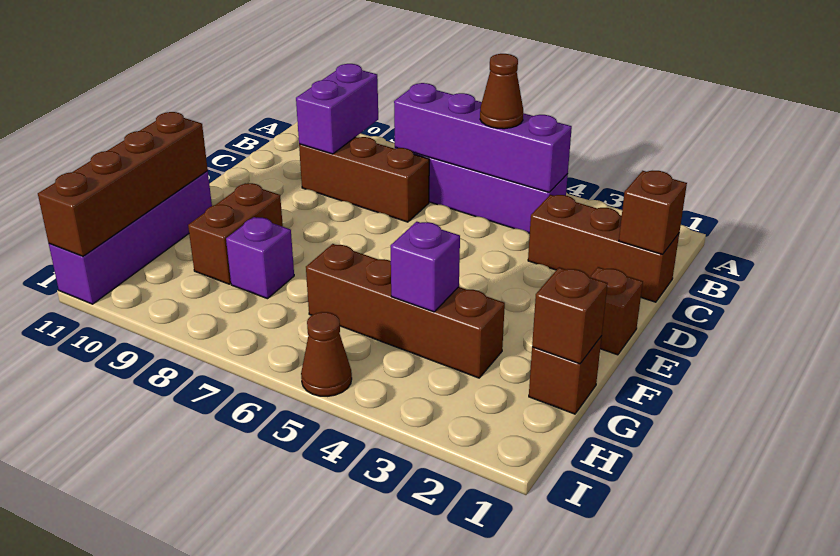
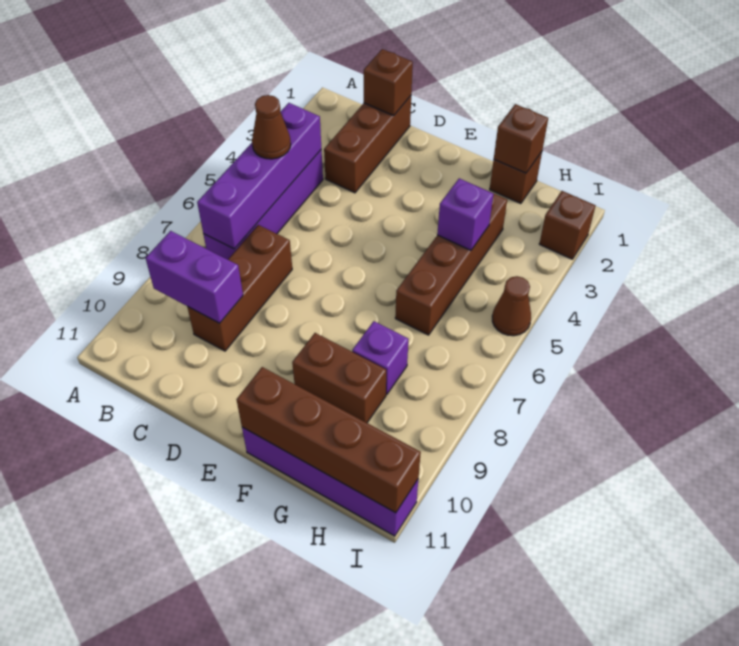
brown brick E1 level 1 -> brown brick I2 level 1

